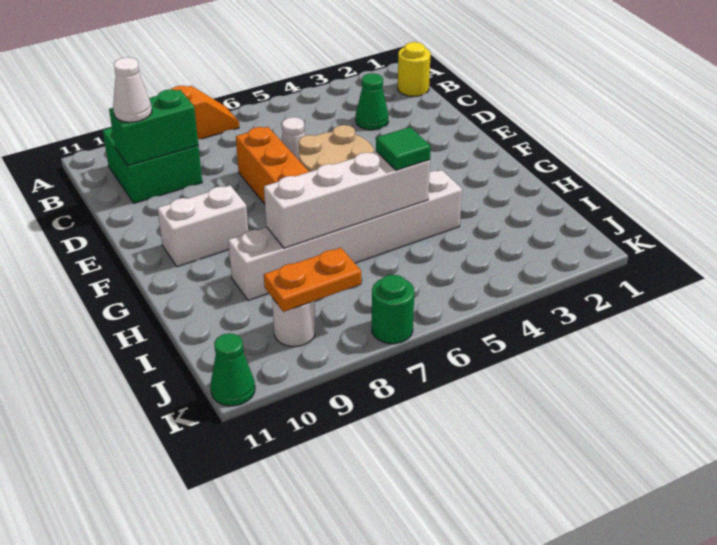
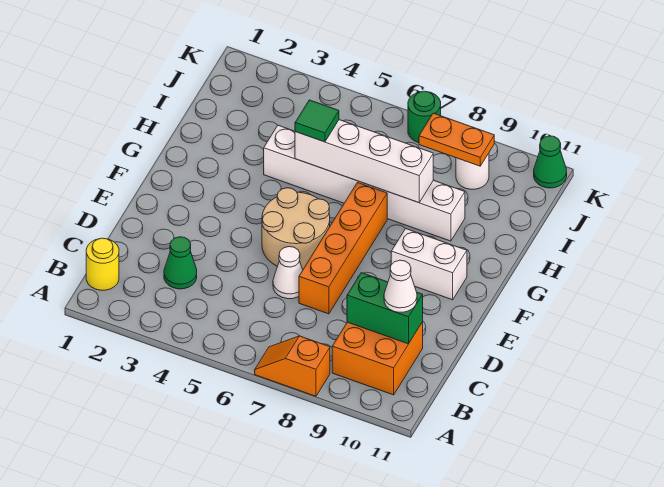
green brick B9:C10 level 1 -> orange brick B9:C10 level 1

